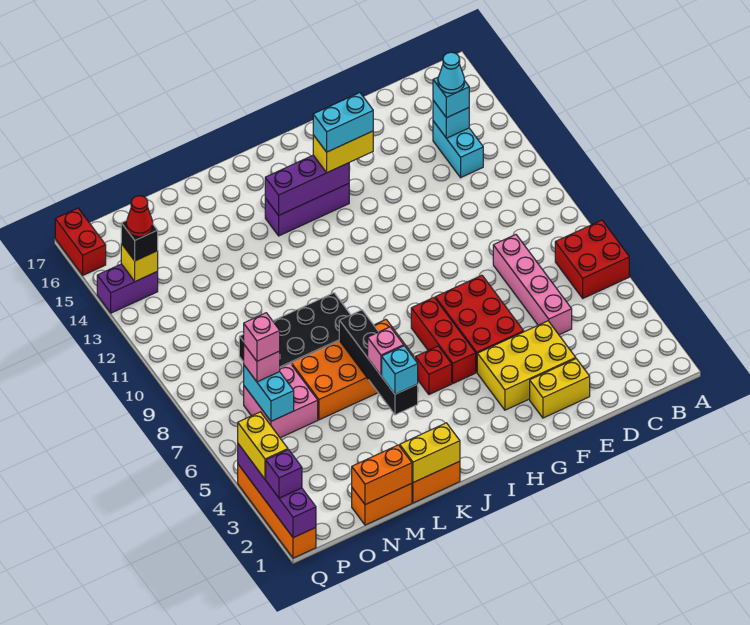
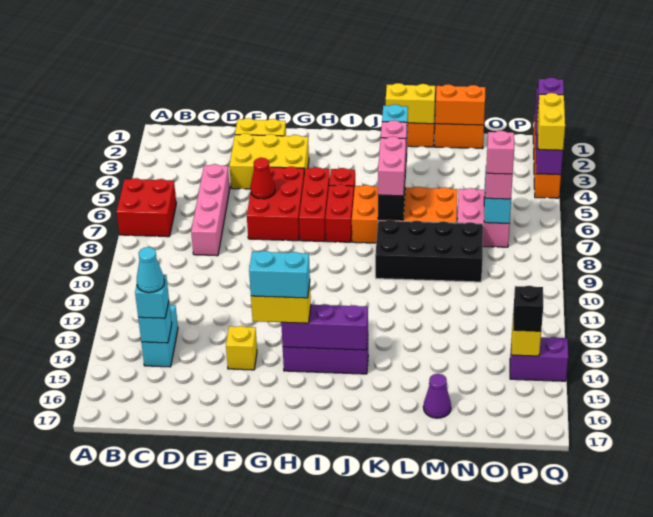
none -> yellow brick F14 level 1
none -> pink brick K6:K7 level 3
none -> purple cone M16 level 1
red cone P14 level 4 -> red cone F6 level 2
red brick Q16:Q17 level 1 -> red brick I6:I7 level 1

